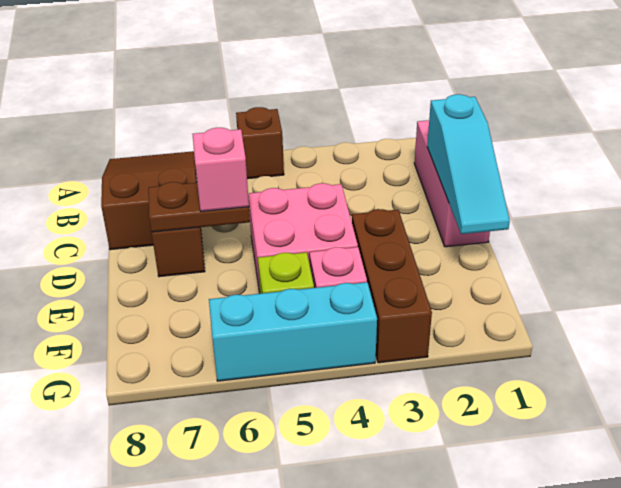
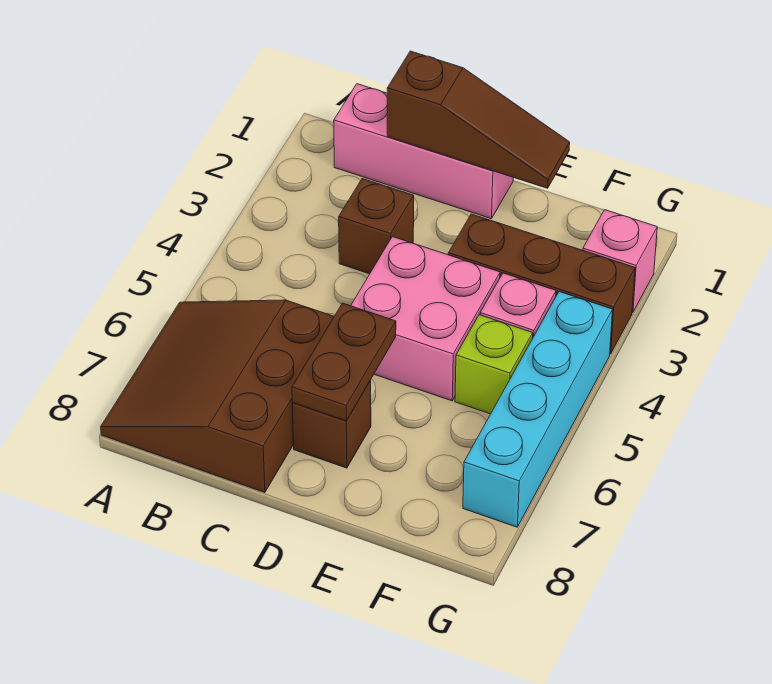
brown brick A5 level 1 -> brown brick C3 level 1
brown slope A7:C8 level 1 top C -> brown slope A6:C8 level 1 top C
cyan slope C1:E1 level 2 top C -> brown slope C1:E1 level 2 top C
pink brick D6 level 3 -> pink brick G2 level 1
cyan brick G4:G6 level 1 -> cyan brick G4:G7 level 1

